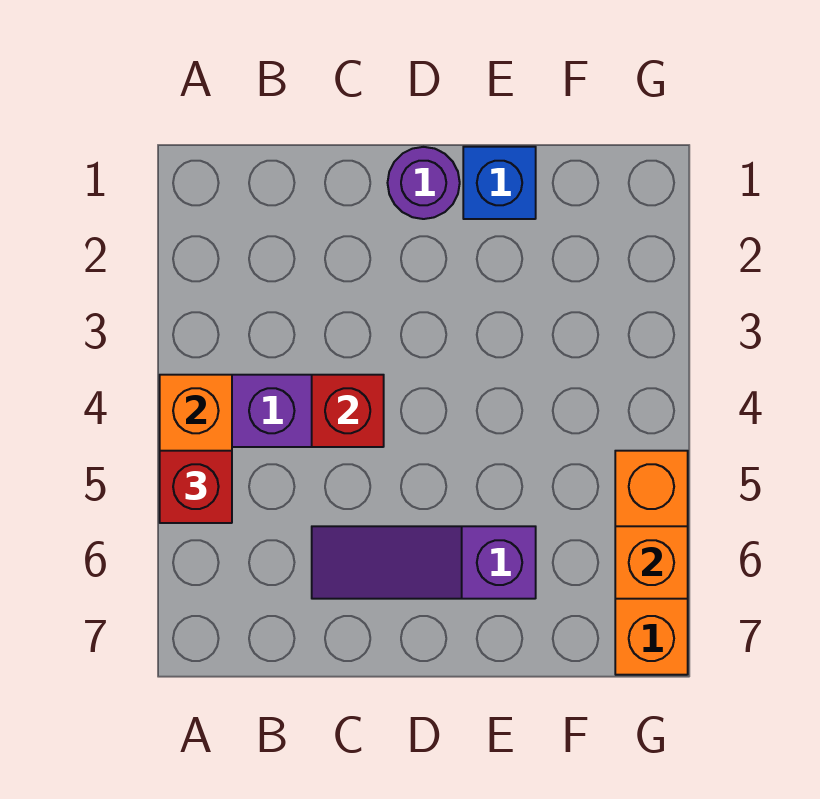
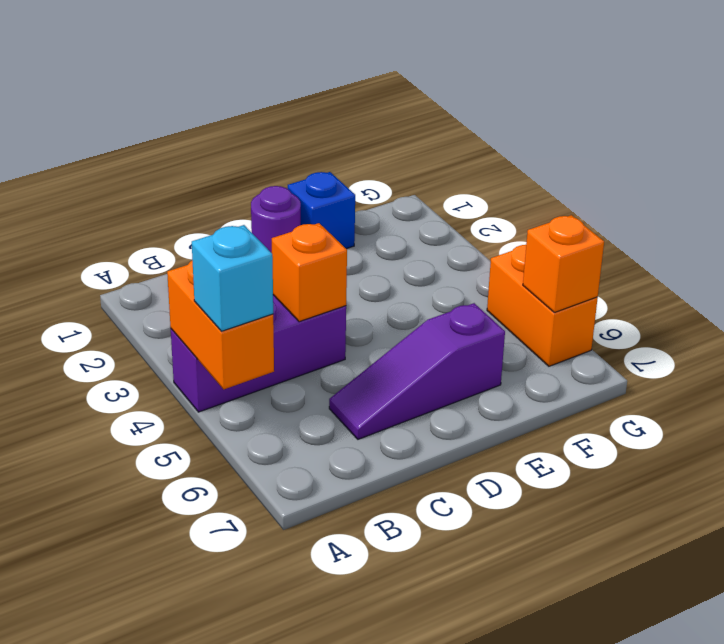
red brick A5 level 3 -> cyan brick A5 level 3
red brick C4 level 2 -> orange brick C4 level 2
orange brick G5:G7 level 1 -> orange brick G5:G6 level 1

